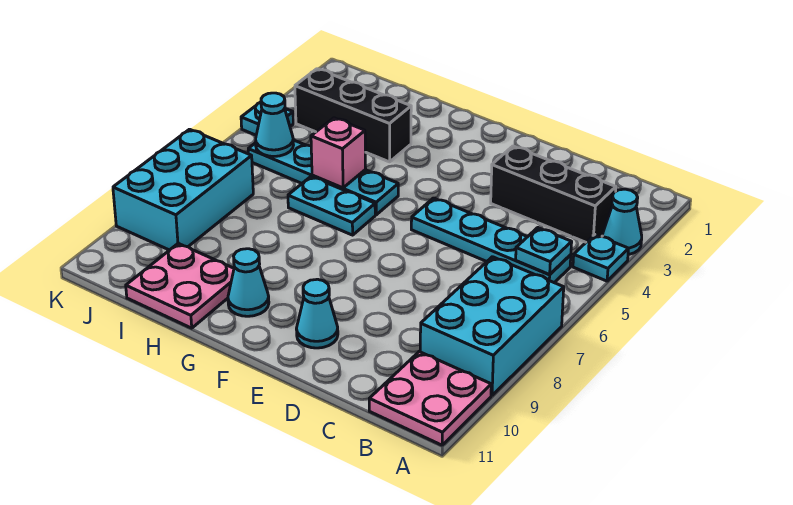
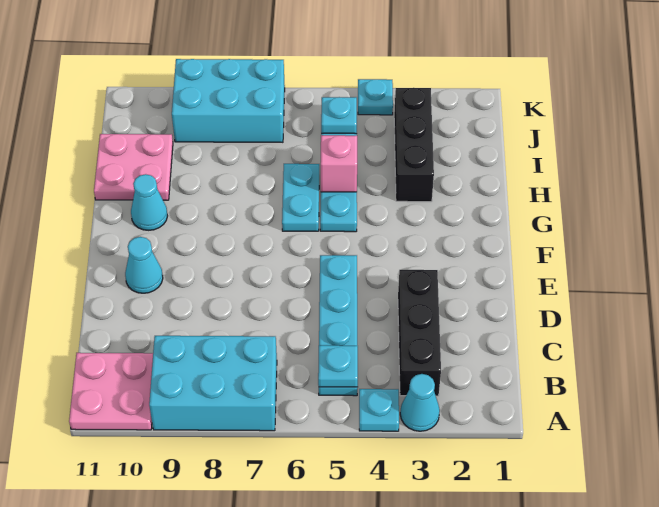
cyan cone J5 level 2 -> cyan plate J5 level 2

